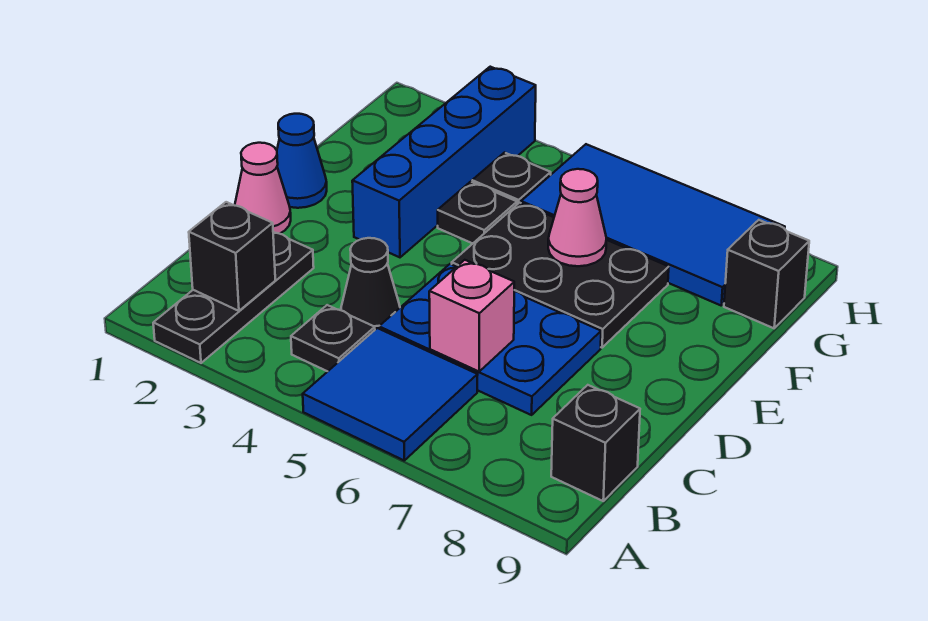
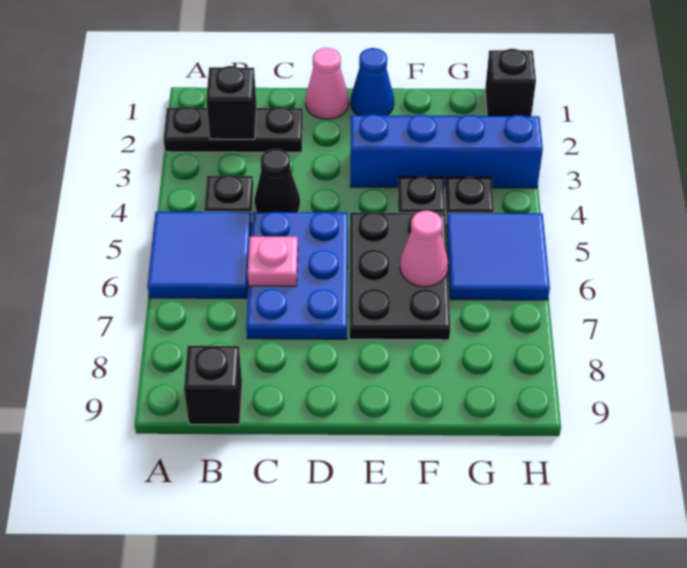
pink brick C6 level 2 -> pink plate C6 level 2
blue tile G5:H8 level 1 -> blue tile G5:H6 level 1
black brick G9 level 1 -> black brick H1 level 1

